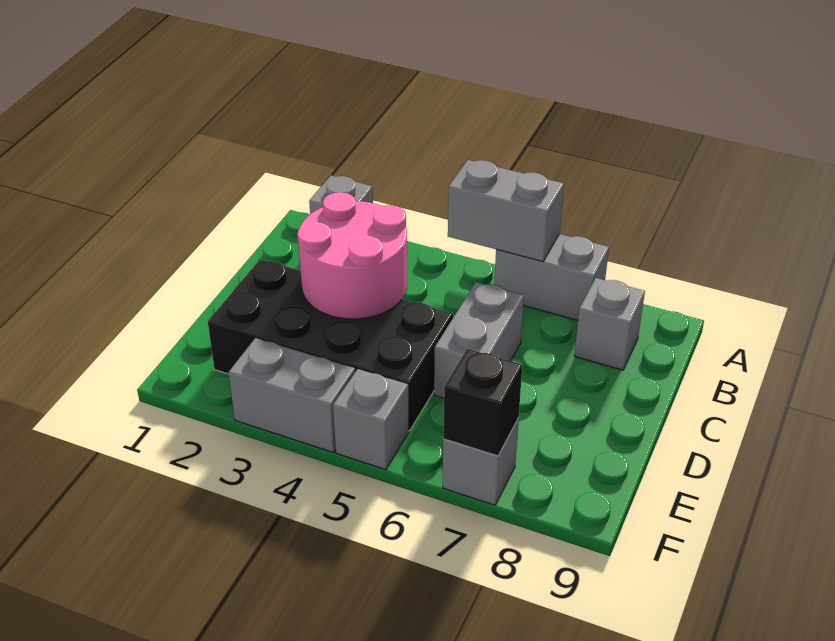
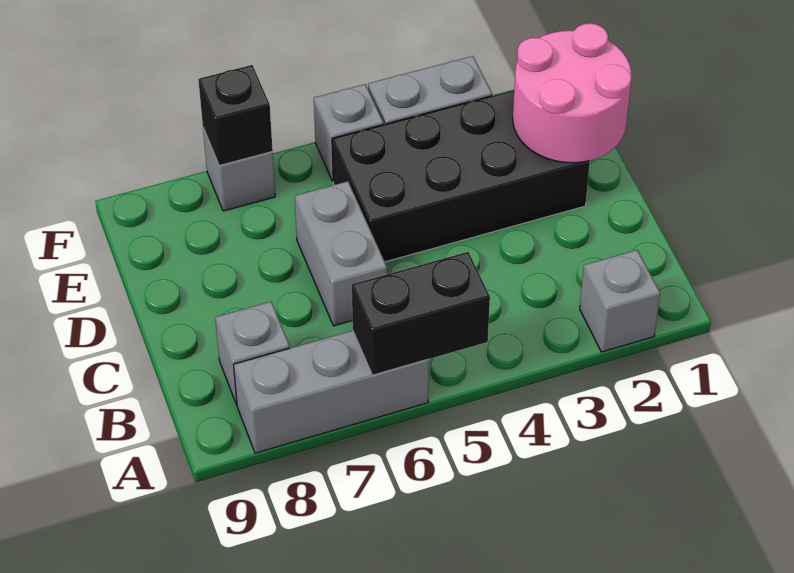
grey brick A5:A6 level 2 -> black brick A5:A6 level 2
grey brick A6:A7 level 1 -> grey brick A6:A8 level 1
pink round brick C3:D4 level 2 -> pink round brick D1:E2 level 2

